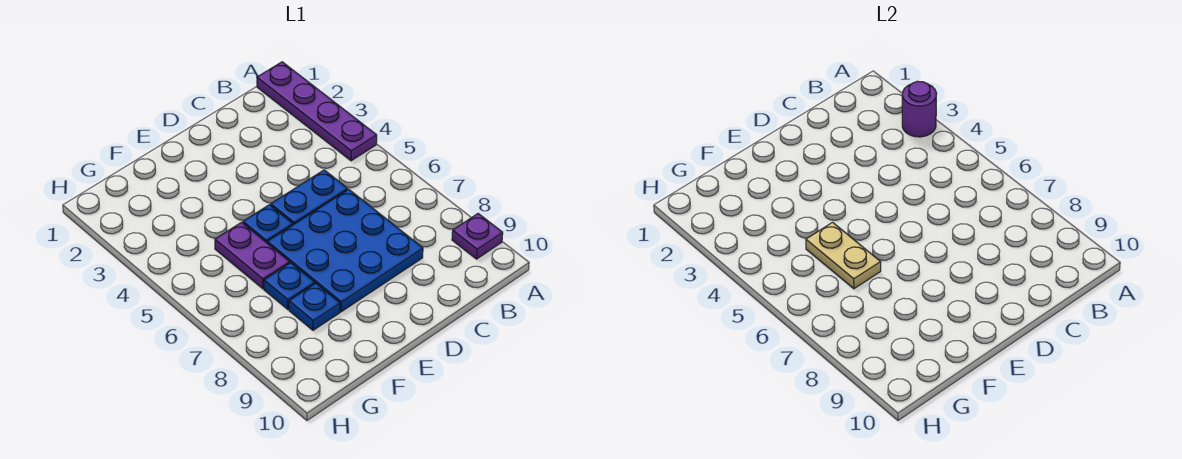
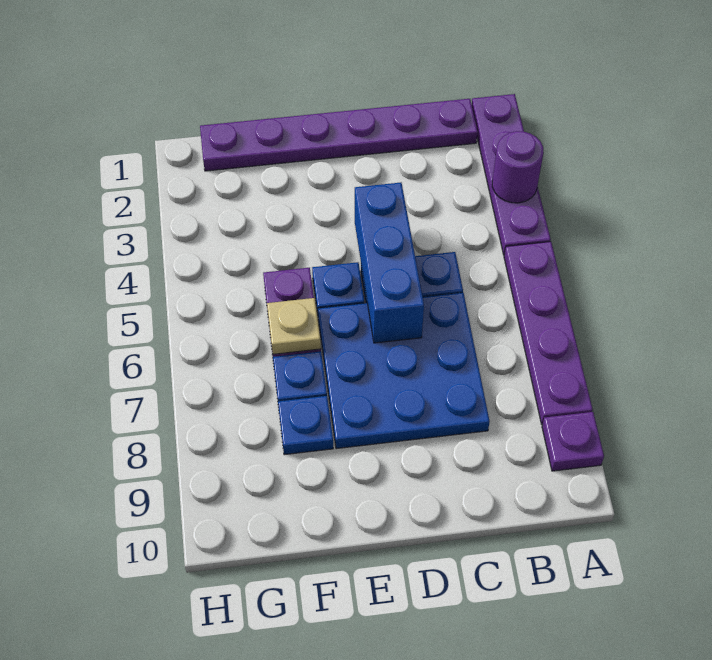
none -> purple plate A5:A8 level 1
none -> purple plate B1:G1 level 1
none -> blue brick D4:D6 level 2
tan plate F5:F6 level 2 -> tan plate F6 level 2

